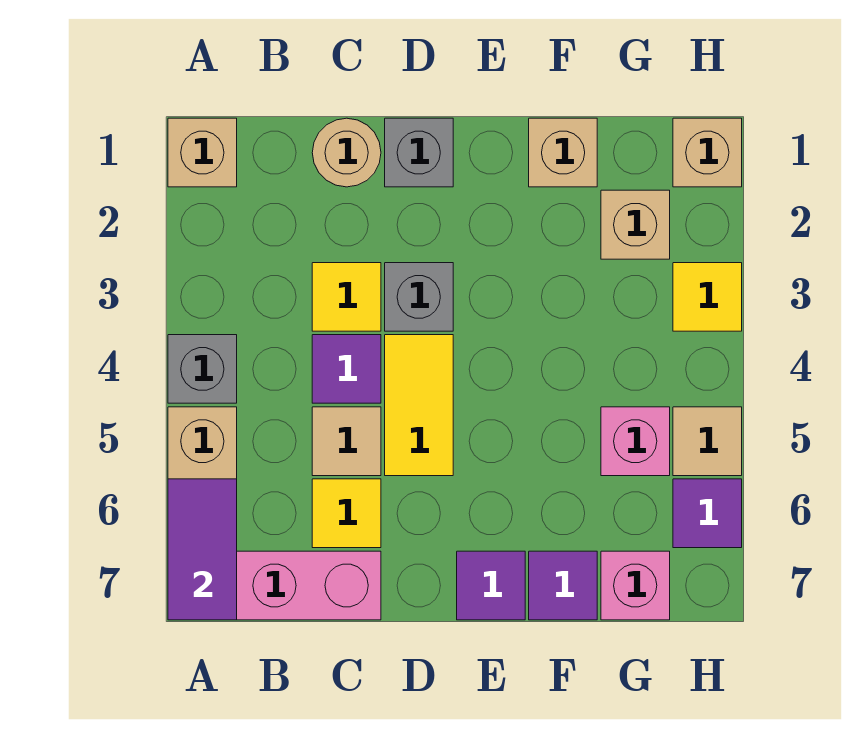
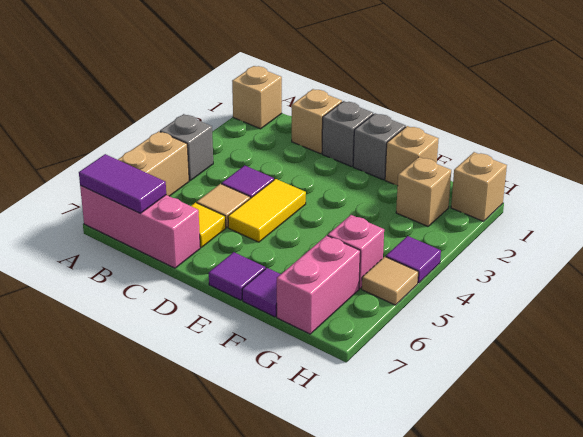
purple tile A6:A7 level 2 -> purple tile A7:B7 level 2
tan round brick C1 level 1 -> tan brick C1 level 1
yellow tile C3 level 1 -> none
grey brick D3 level 1 -> grey brick E1 level 1
pink brick G7 level 1 -> pink brick G6:G7 level 1
yellow tile H3 level 1 -> none
purple tile H6 level 1 -> purple tile H4 level 1

